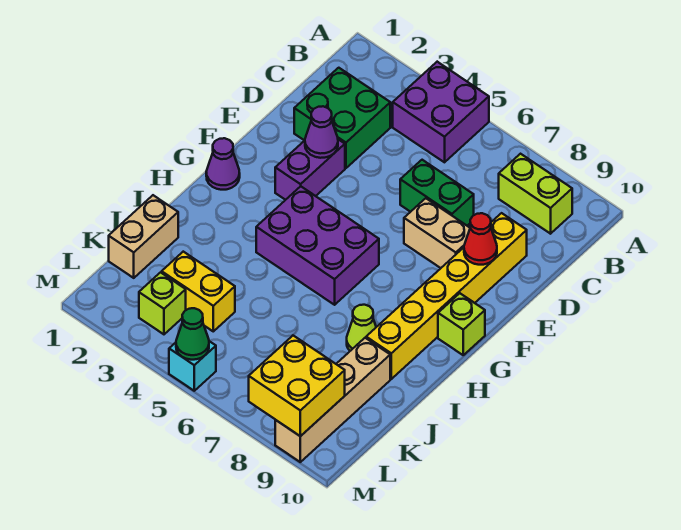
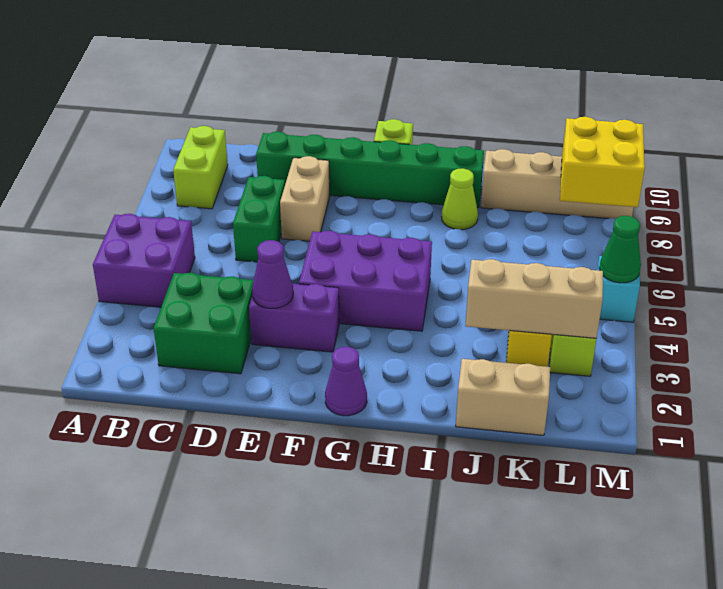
yellow brick D9:I9 level 1 -> green brick D9:I9 level 1
red cone E9 level 2 -> none
purple brick G4:H6 level 1 -> purple brick F4:H5 level 1
none -> tan brick J3:L3 level 2

